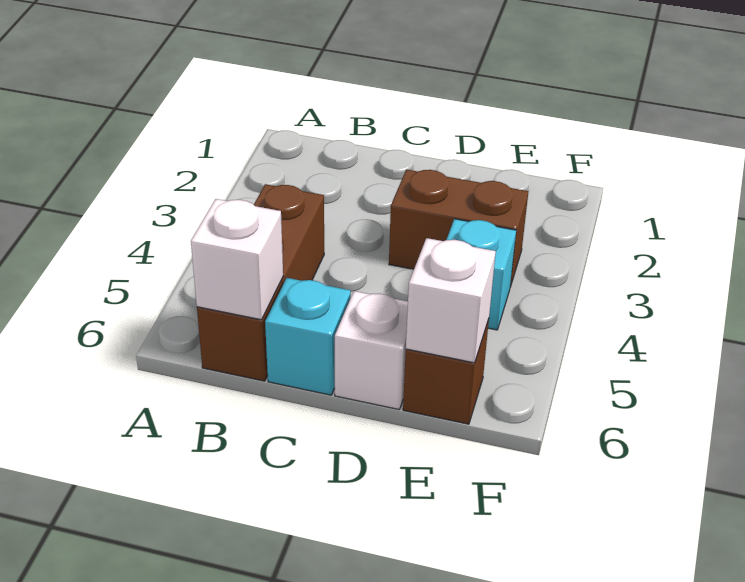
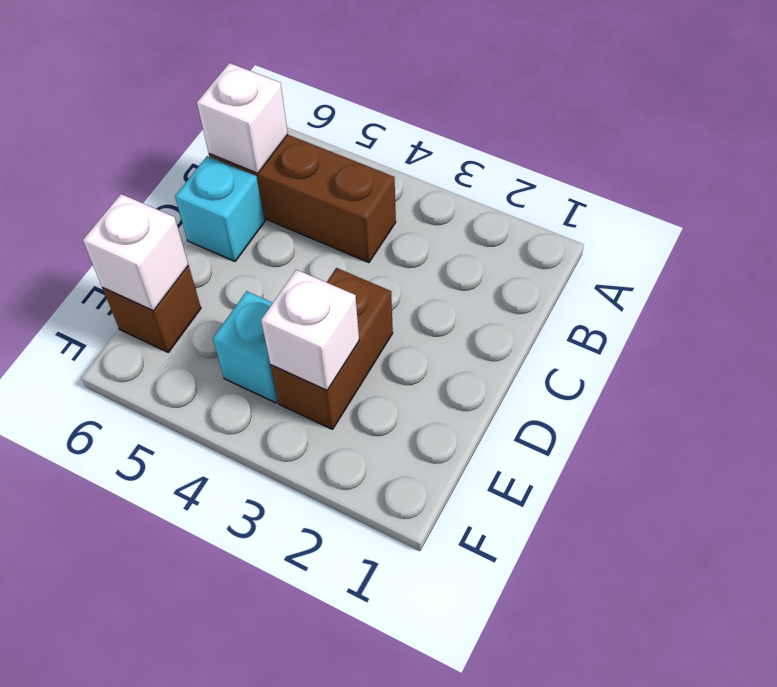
white brick D6 level 1 -> white brick E3 level 2

